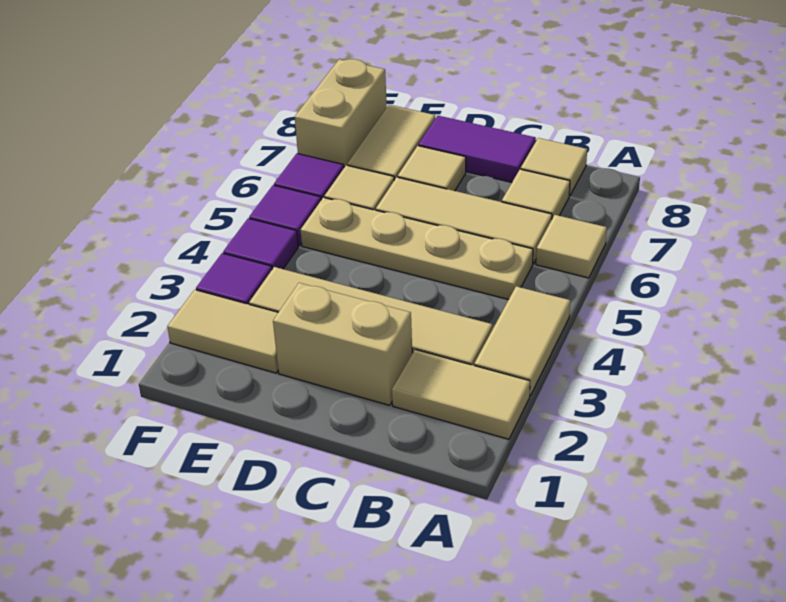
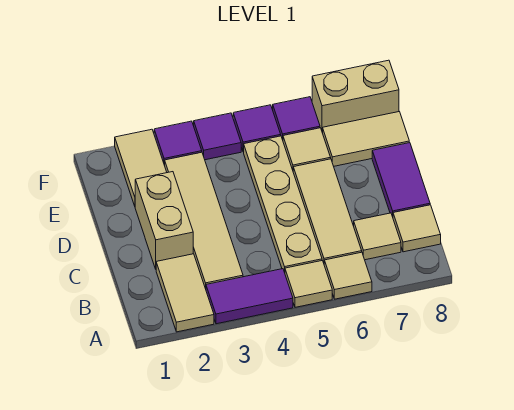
tan tile A3:A4 level 1 -> purple tile A3:A4 level 1
tan tile D7 level 1 -> tan tile A5 level 1

